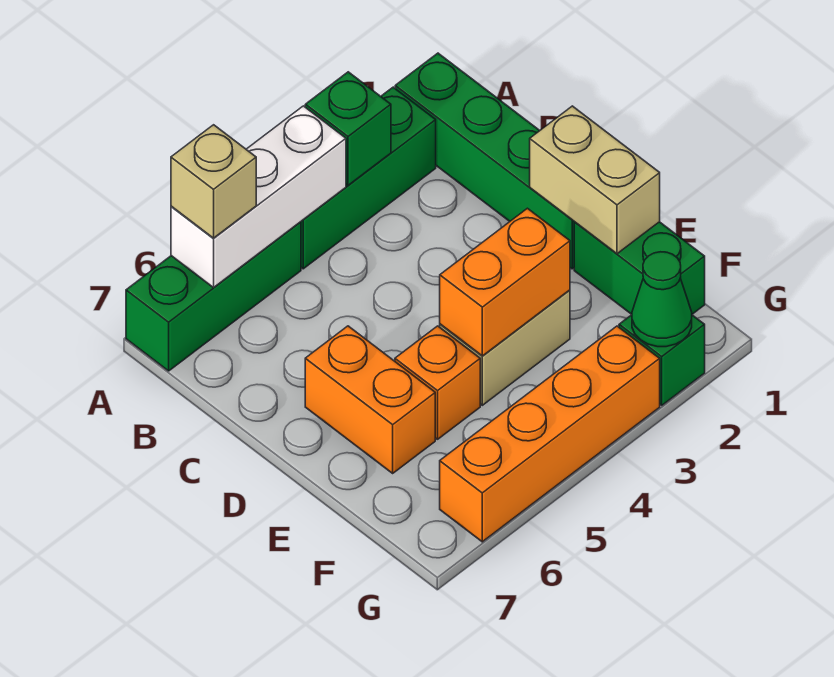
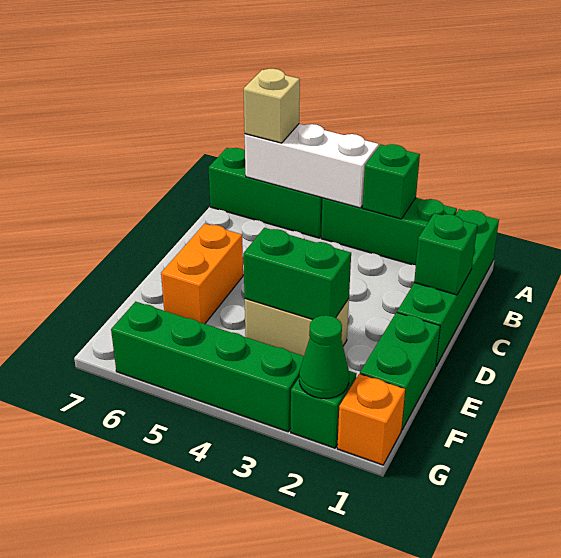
none -> green brick C1 level 2
tan brick D1:E1 level 2 -> none
orange brick E3:E4 level 2 -> green brick E3:E4 level 2
orange brick E5 level 1 -> orange brick G1 level 1
orange brick G3:G6 level 1 -> green brick G3:G6 level 1

